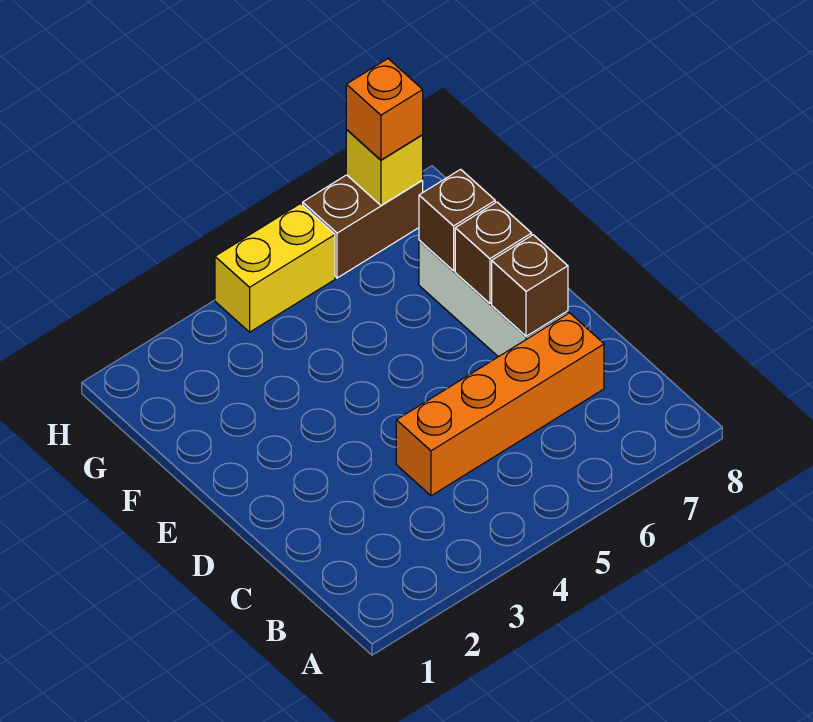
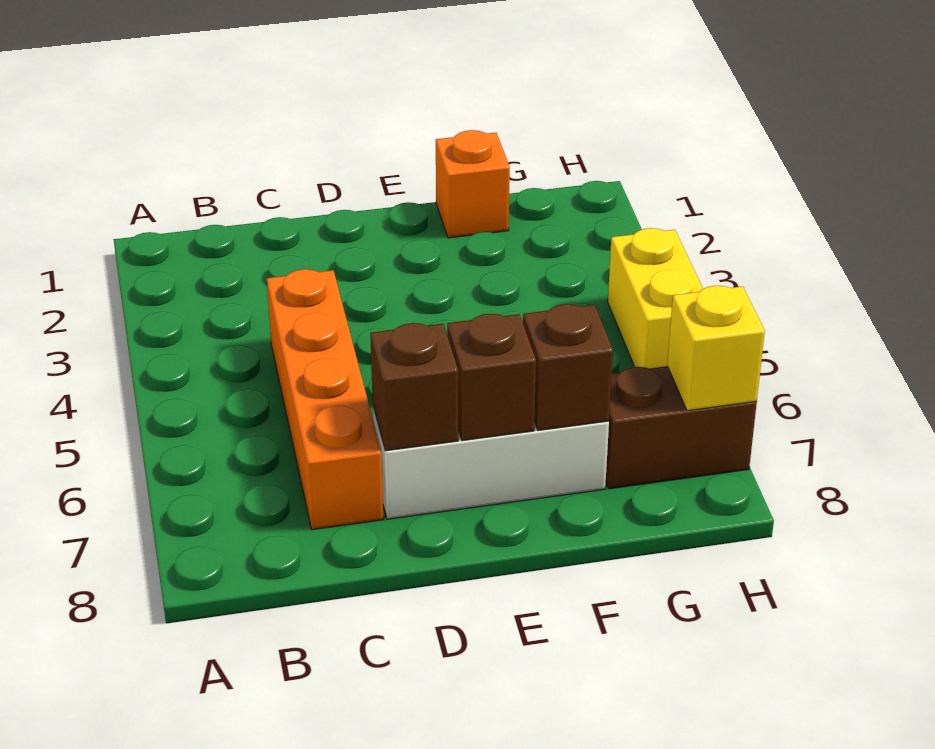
brown brick H6:H7 level 1 -> brown brick G7:H7 level 1
orange brick H7 level 3 -> orange brick F1 level 1

